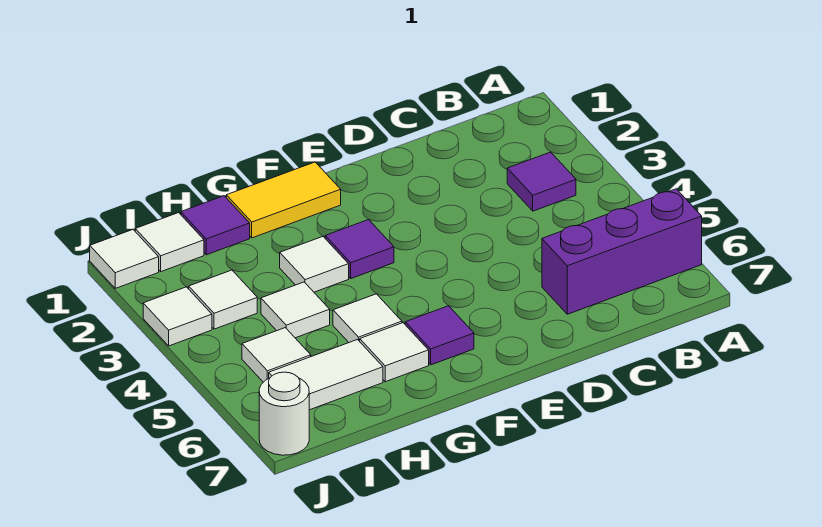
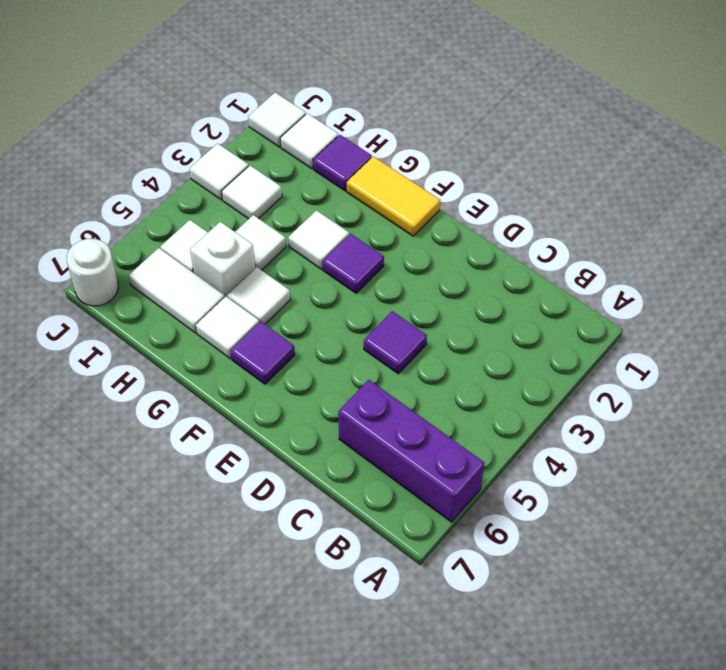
purple tile B3 level 1 -> purple tile D4 level 1
none -> white brick H5 level 1

